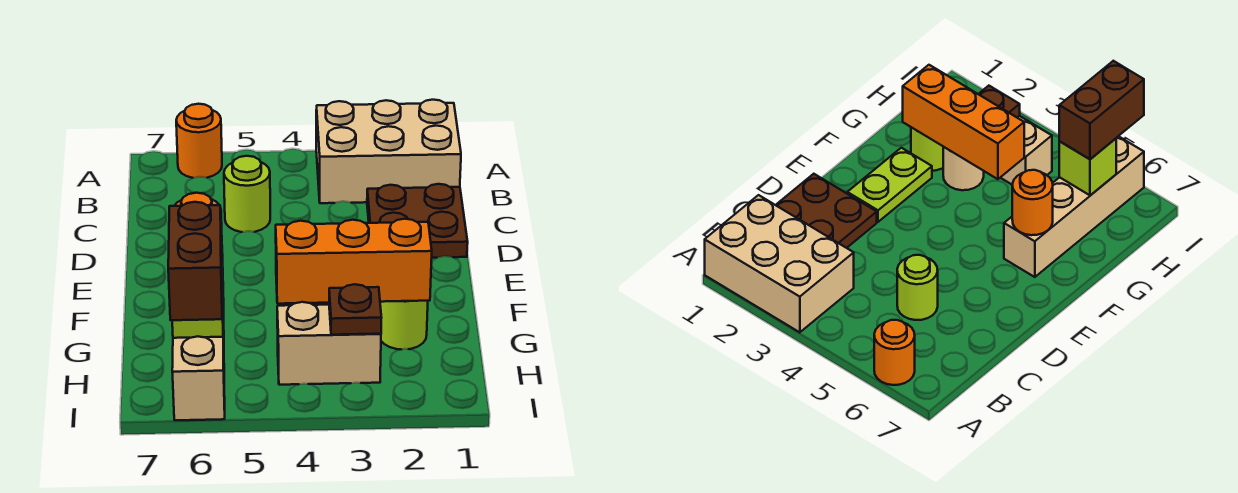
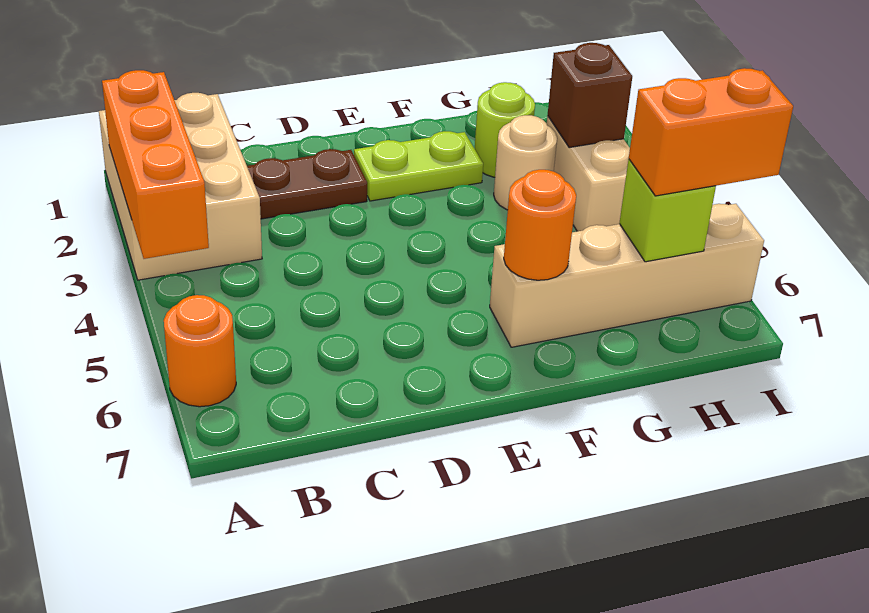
brown plate C1:D2 level 1 -> brown plate C2:D2 level 1
lime round brick C5 level 1 -> none
orange brick G2:G4 level 2 -> orange brick A2:A4 level 2
brown plate H3 level 2 -> brown brick H3 level 2
brown brick H6:I6 level 3 -> orange brick H6:I6 level 3

